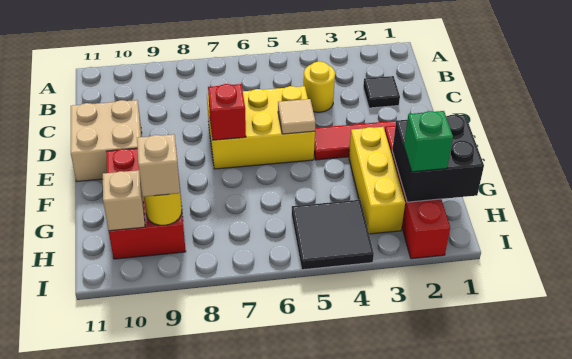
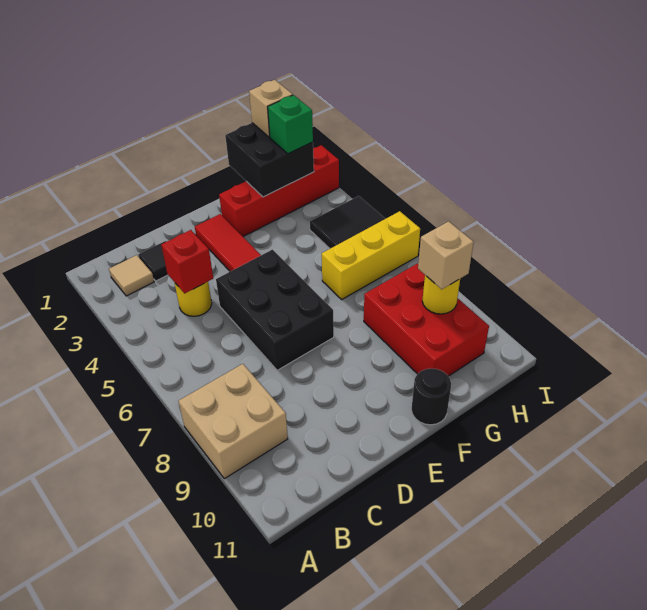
yellow brick D5:E7 level 1 -> black brick D5:E7 level 1
tan brick D10:E11 level 1 -> tan brick A8:B9 level 1
tan tile E5 level 2 -> tan tile B2 level 1
red brick E7 level 2 -> red brick C4 level 2
yellow brick F3:H3 level 1 -> yellow brick G6:I6 level 1
red brick F9:H10 level 1 -> red brick G8:H10 level 1
none -> black round brick F11 level 1
tan brick H10 level 2 -> tan brick H1 level 3

